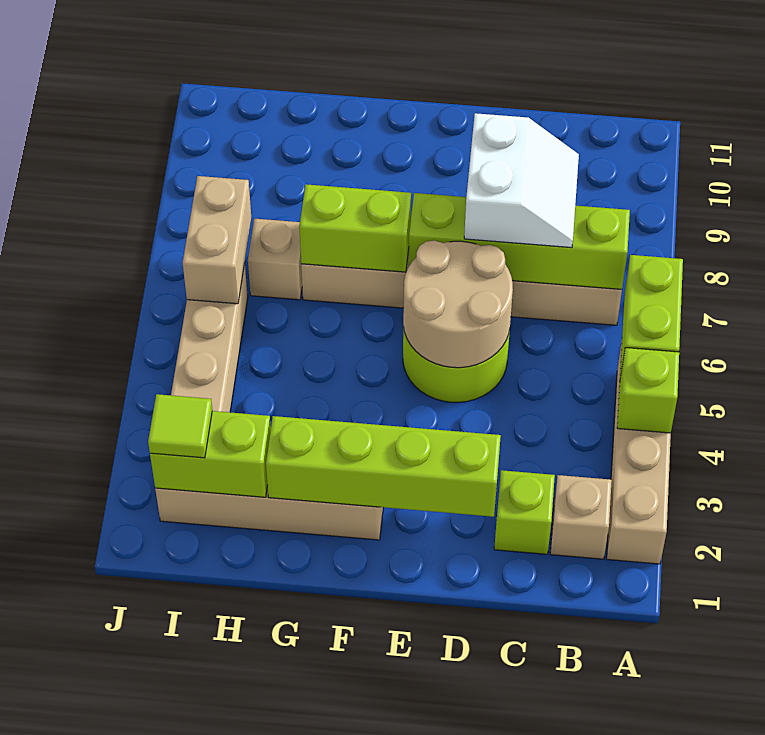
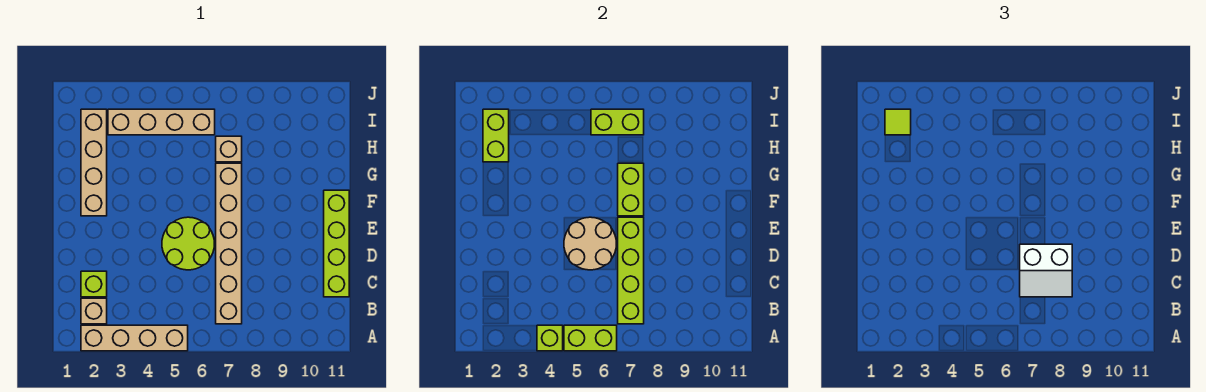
lime brick D2:G2 level 2 -> lime brick C11:F11 level 1
tan brick I6:I7 level 2 -> lime brick I6:I7 level 2

